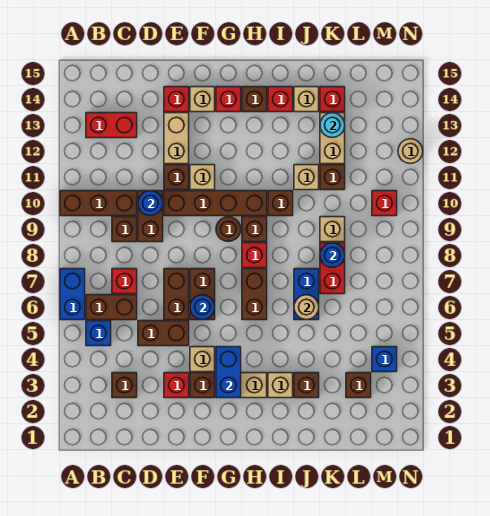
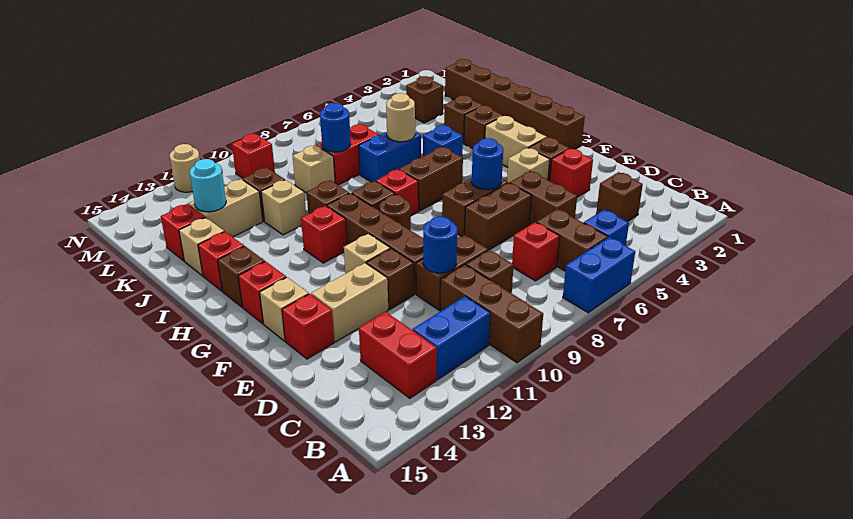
none -> brown brick G1:L1 level 1
blue brick G3:G4 level 2 -> blue brick B11:B12 level 1
none -> red brick H11 level 1
tan brick I3 level 1 -> brown brick I3 level 1
blue brick M4 level 1 -> blue brick I5 level 1

